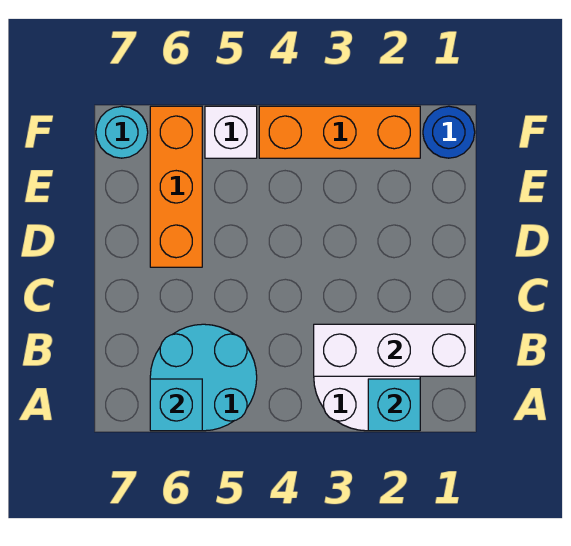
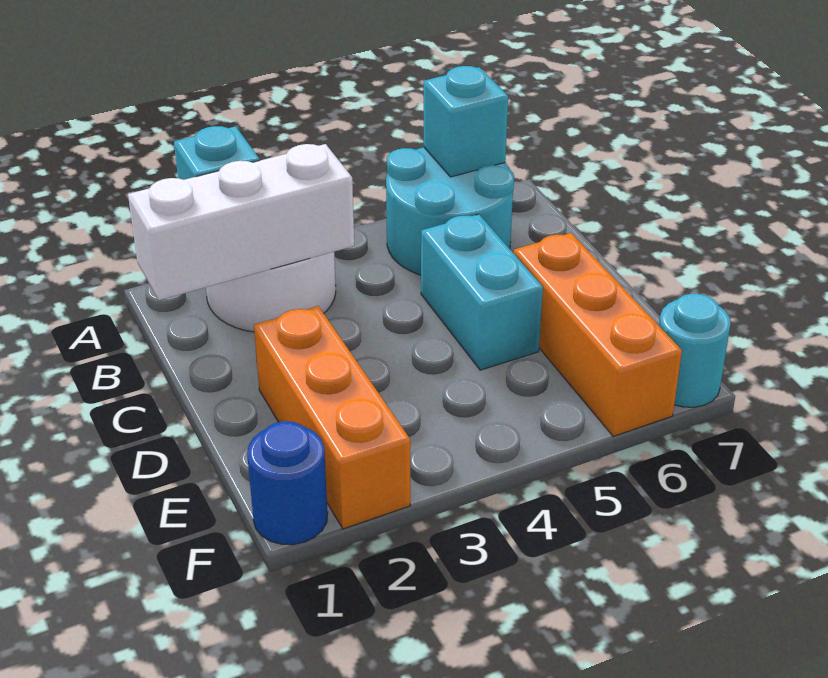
none -> cyan brick C5:D5 level 1
orange brick F2:F4 level 1 -> orange brick D2:F2 level 1
white brick F5 level 1 -> none

